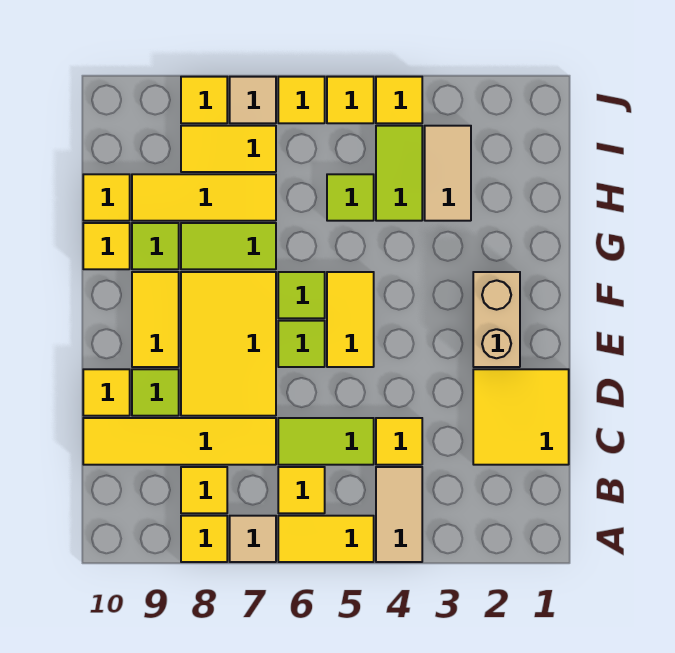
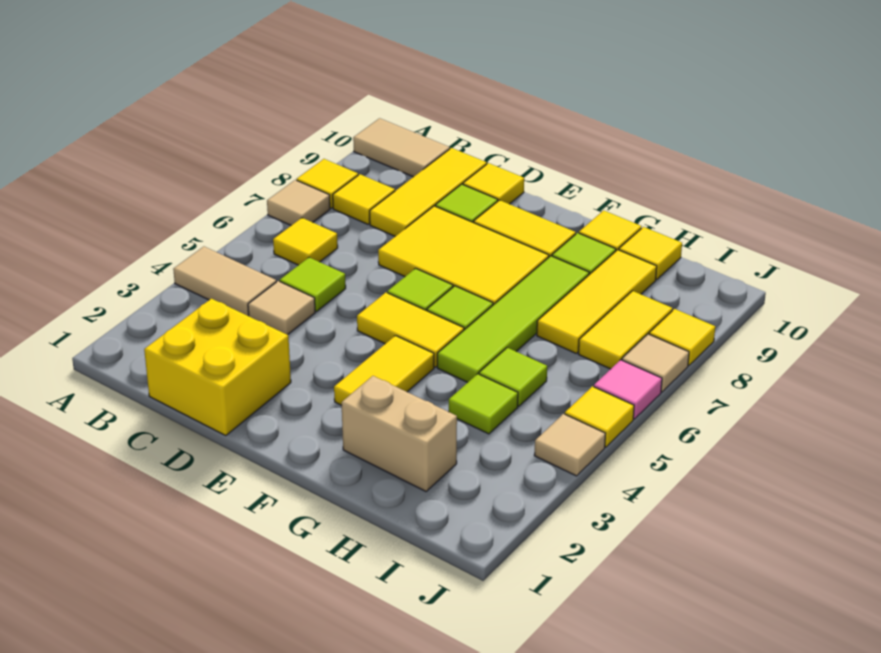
yellow tile A5:A6 level 1 -> yellow tile F3:F4 level 1
yellow tile C1:D2 level 1 -> yellow brick C1:D2 level 1
yellow tile C4 level 1 -> tan tile C4 level 1
lime tile C5:C6 level 1 -> lime tile C5 level 1
yellow tile C7:C10 level 1 -> yellow tile C8:C10 level 1
tan brick E2:F2 level 1 -> tan brick G2:H2 level 1
lime tile G7:G8 level 1 -> lime tile G5:G8 level 1
tan tile H3:I3 level 1 -> tan tile A10:B10 level 1
lime tile H4:I4 level 1 -> lime tile H4 level 1
yellow tile J4 level 1 -> tan tile J4 level 1
yellow tile J6 level 1 -> pink tile J6 level 1

